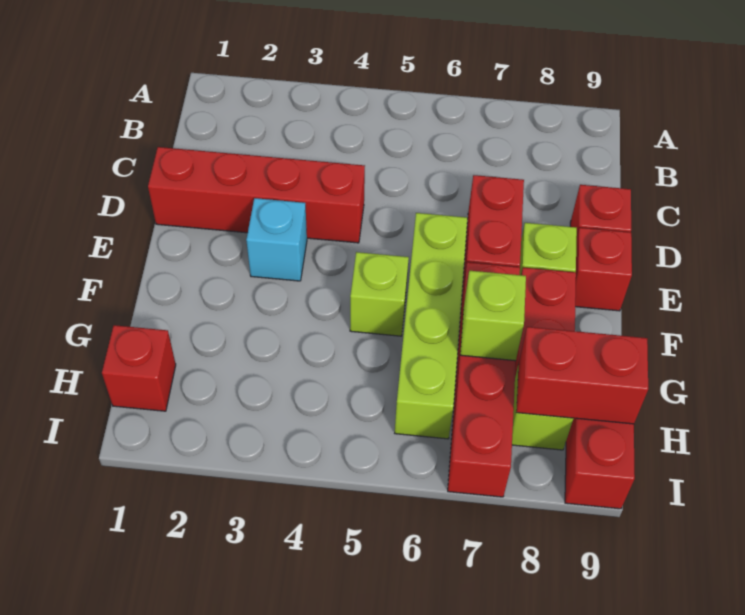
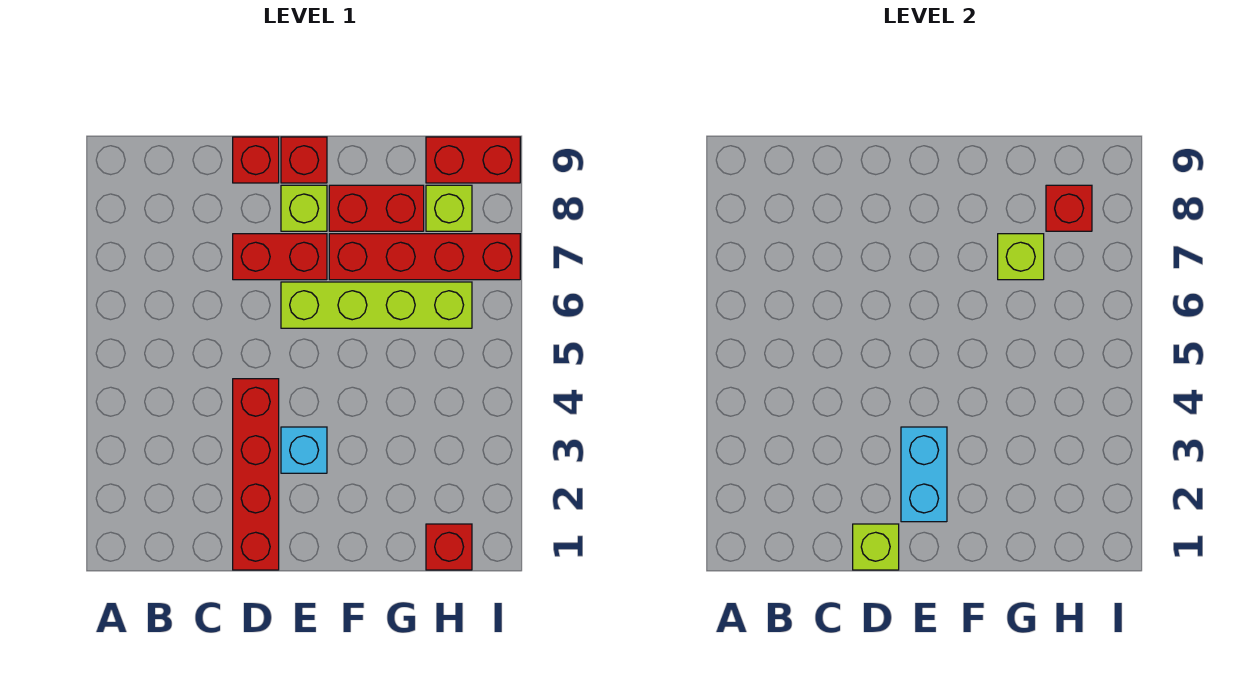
none -> cyan brick E2:E3 level 2
lime brick F5 level 1 -> lime brick D1 level 2
red brick H8:H9 level 2 -> red brick H8 level 2

